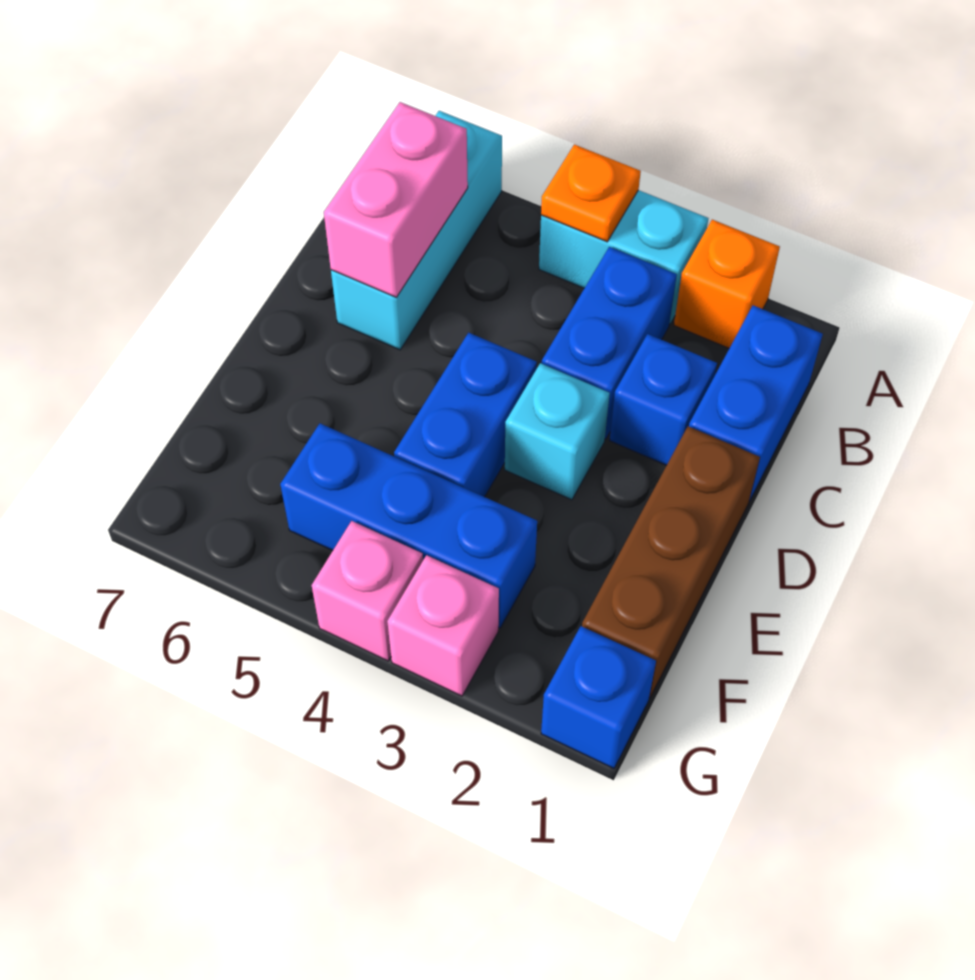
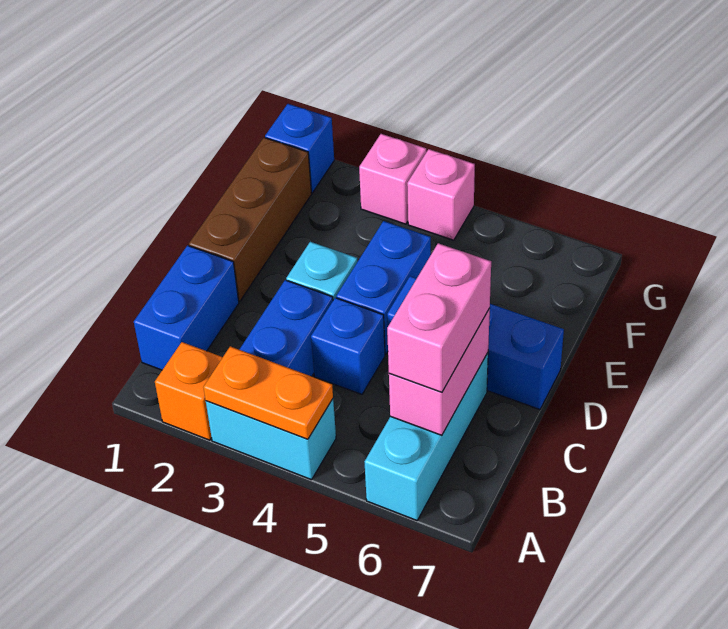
orange plate A4 level 2 -> orange plate A3:A4 level 2
none -> pink brick B6:C6 level 3
blue brick C2 level 1 -> blue brick C4 level 1
blue brick F3:F5 level 1 -> blue brick D5:D7 level 1

